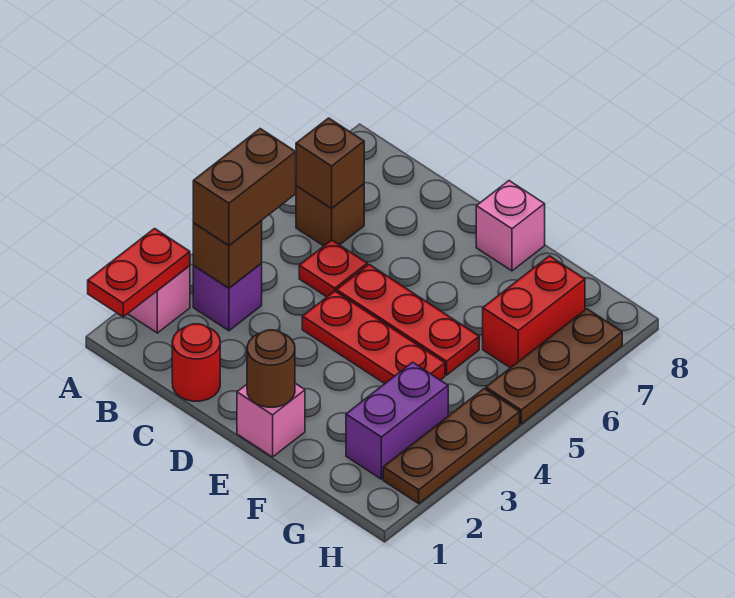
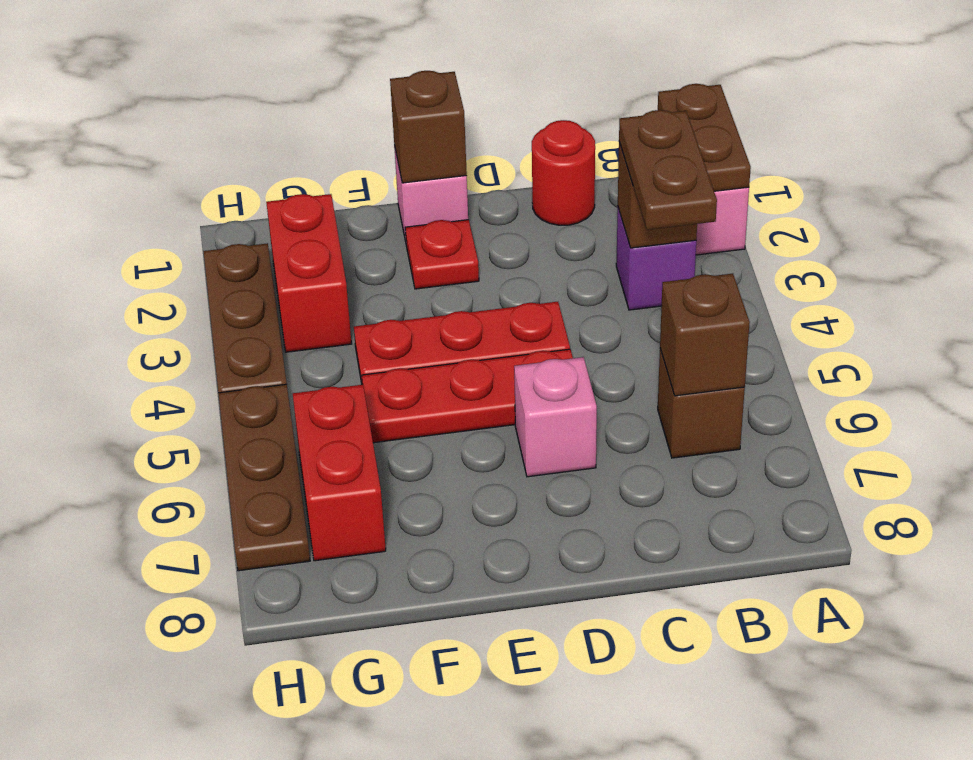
red plate A1:A2 level 2 -> brown plate A1:A2 level 2
brown brick B3:B4 level 3 -> brown plate B3:B4 level 3
red plate C5 level 1 -> red plate E2 level 1
brown round brick E1 level 2 -> brown brick E1 level 2
pink brick E8 level 1 -> pink brick D6 level 1
purple brick G2:G3 level 1 -> red brick G2:G3 level 1

